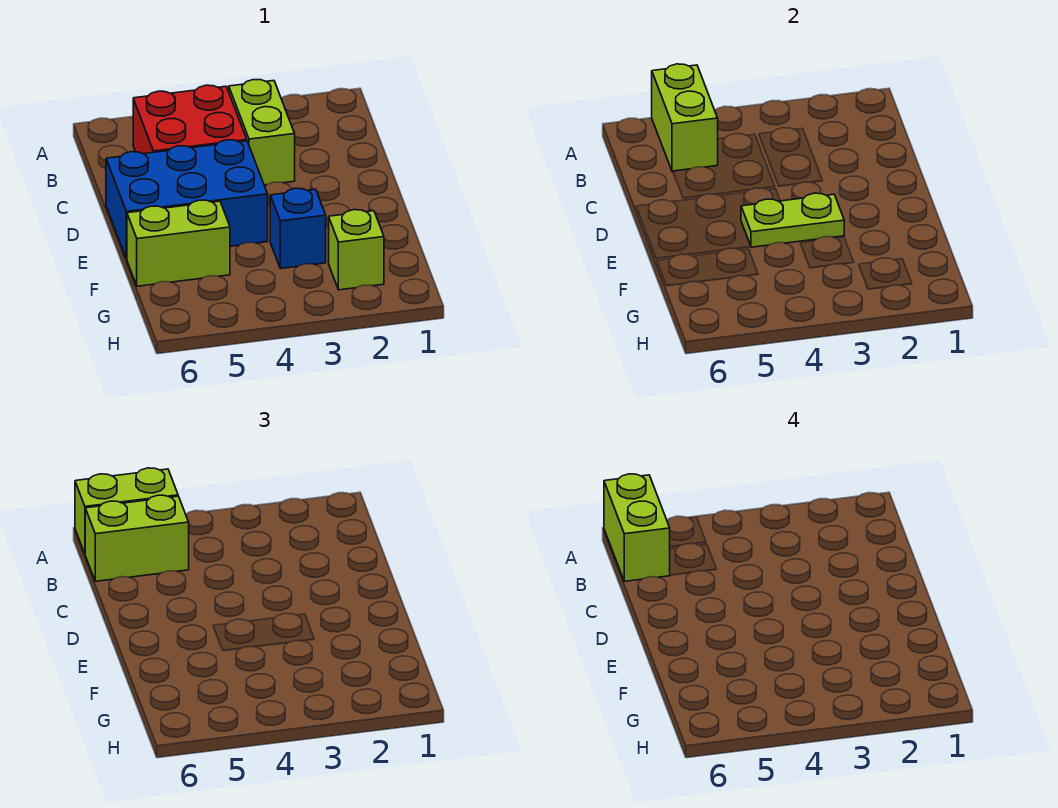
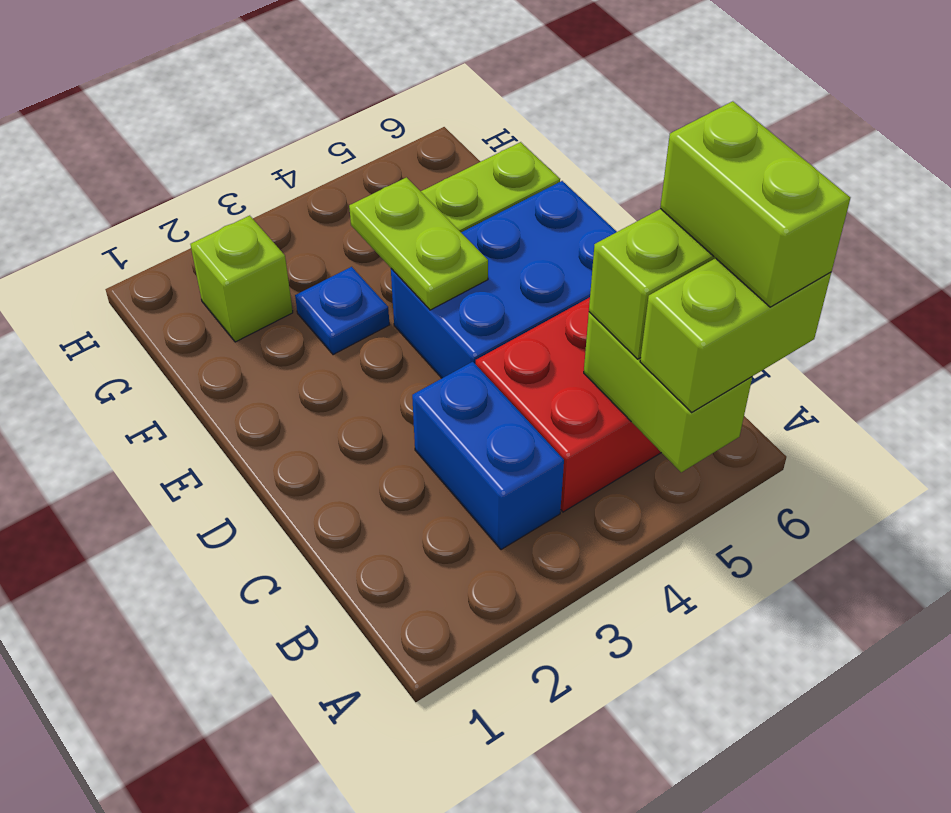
lime brick B3:C3 level 1 -> blue brick B3:C3 level 1
lime plate E3:E4 level 2 -> lime plate E4:F4 level 2
blue brick F3 level 1 -> blue plate F3 level 1

